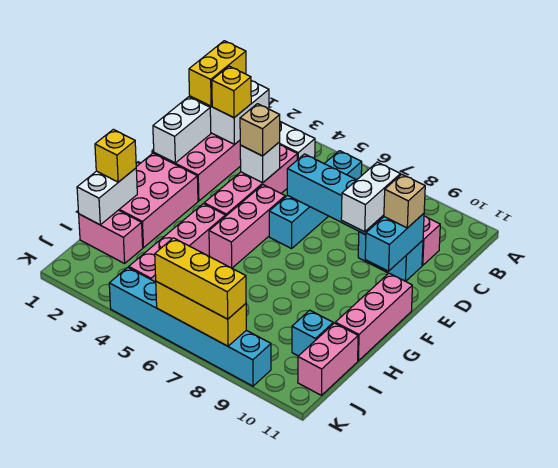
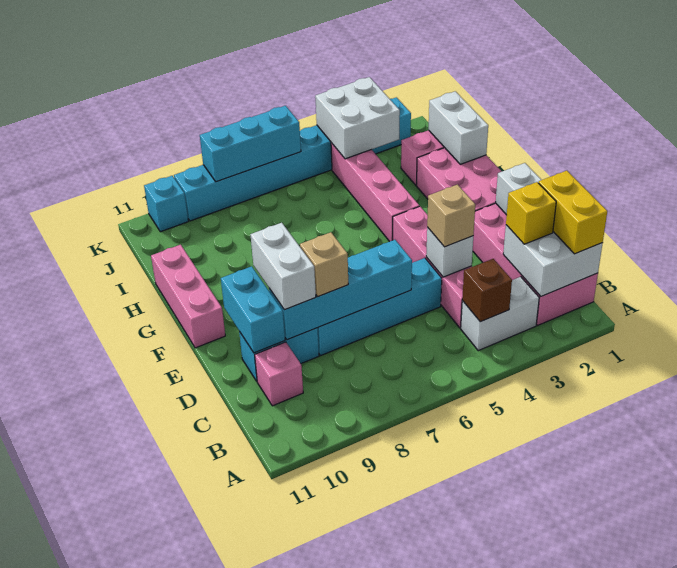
none -> brown brick B4 level 2
cyan brick B6:E6 level 1 -> cyan brick D5:D8 level 1
tan brick D10 level 3 -> tan brick D8 level 3
pink brick E5:G5 level 1 -> none
yellow brick H1 level 3 -> none
cyan brick I10 level 1 -> cyan brick K10 level 1
pink brick I11:J11 level 1 -> none
none -> white brick J3:K4 level 2
cyan brick K4:K9 level 1 -> cyan brick K2:K9 level 1
yellow brick K6:K8 level 2 -> cyan brick K6:K8 level 2
yellow brick K6:K8 level 3 -> none

